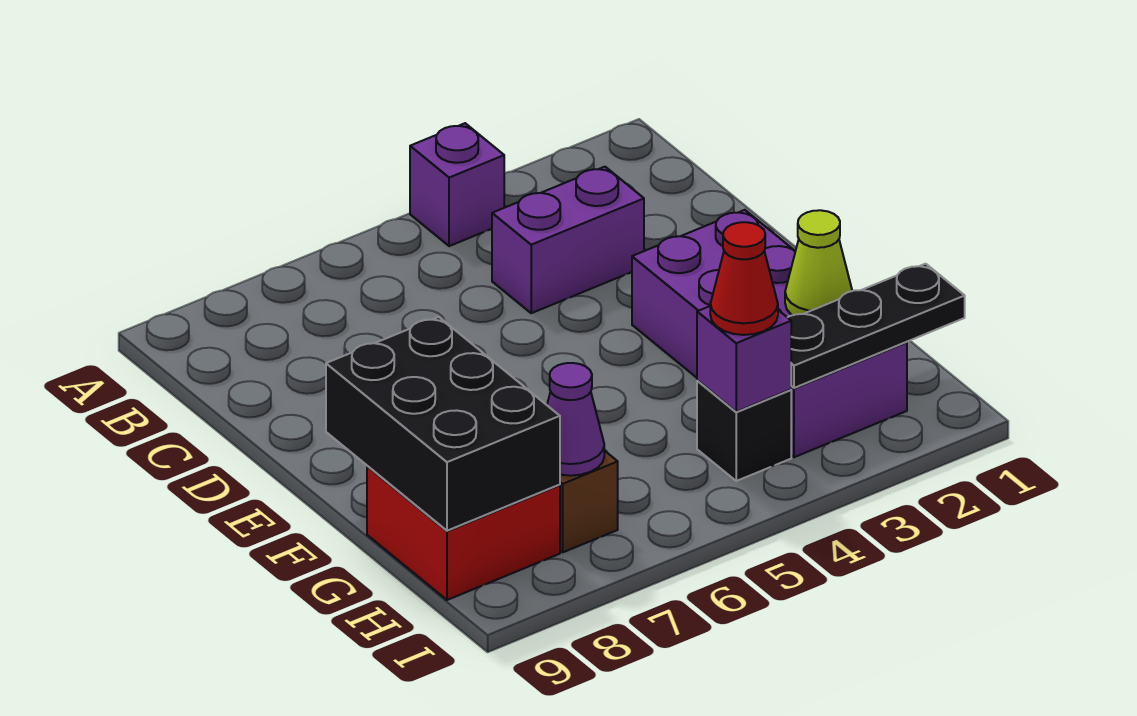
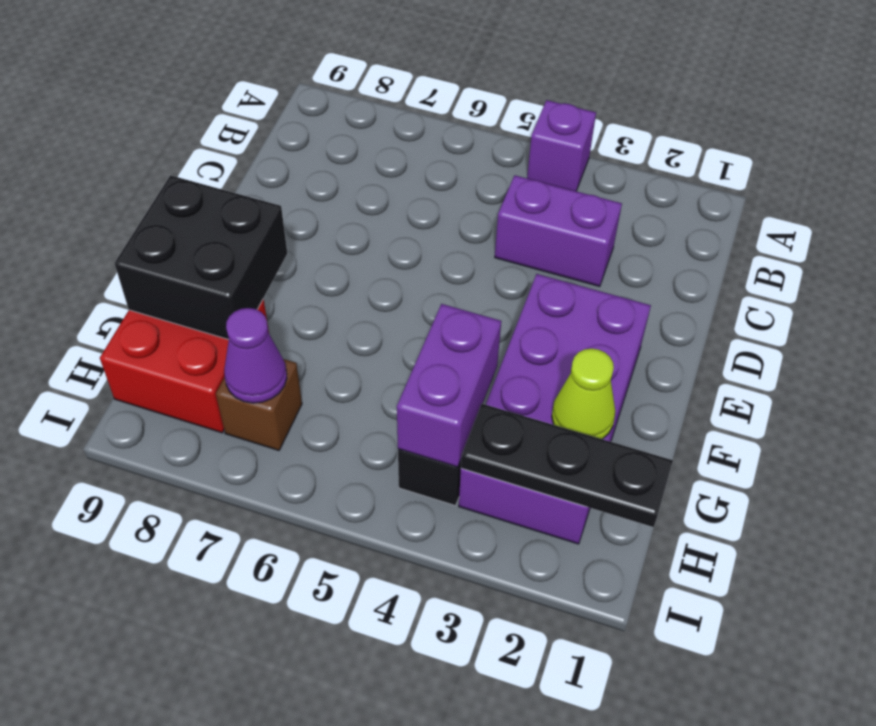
black brick F8:H9 level 2 -> black brick F8:G9 level 2
purple brick H4 level 2 -> purple brick G4:H4 level 2
red cone H4 level 3 -> none

